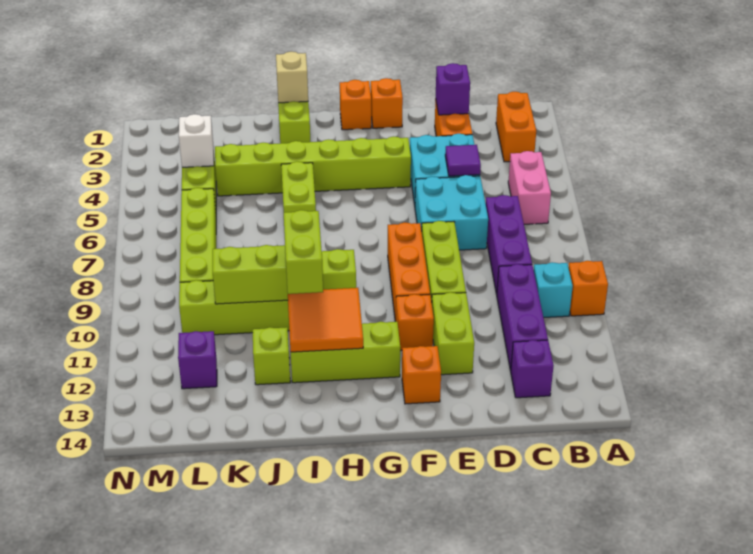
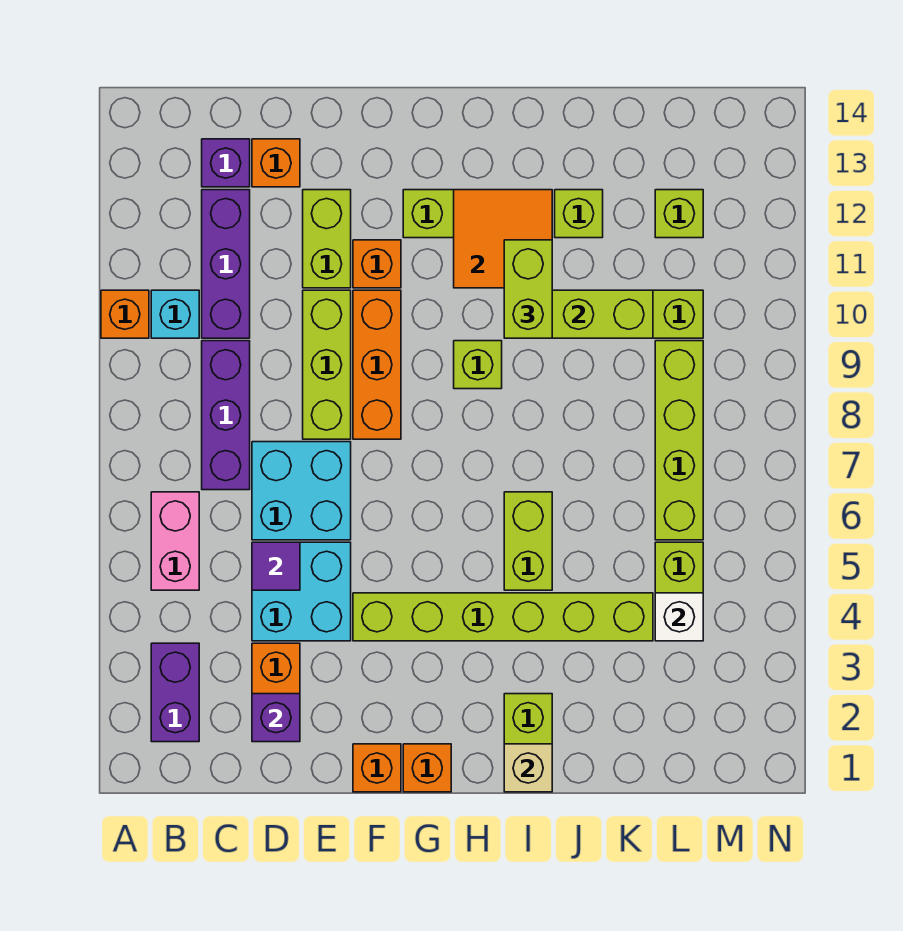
orange brick B2:B3 level 1 -> purple brick B2:B3 level 1
orange brick F13 level 1 -> orange brick D13 level 1
purple brick L12 level 1 -> lime brick L12 level 1

